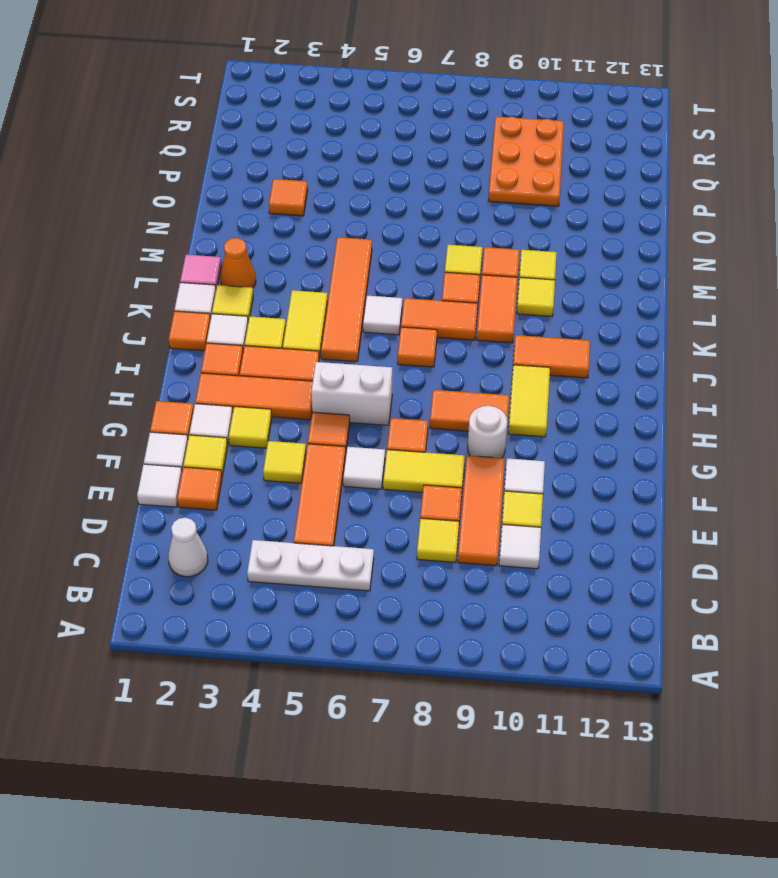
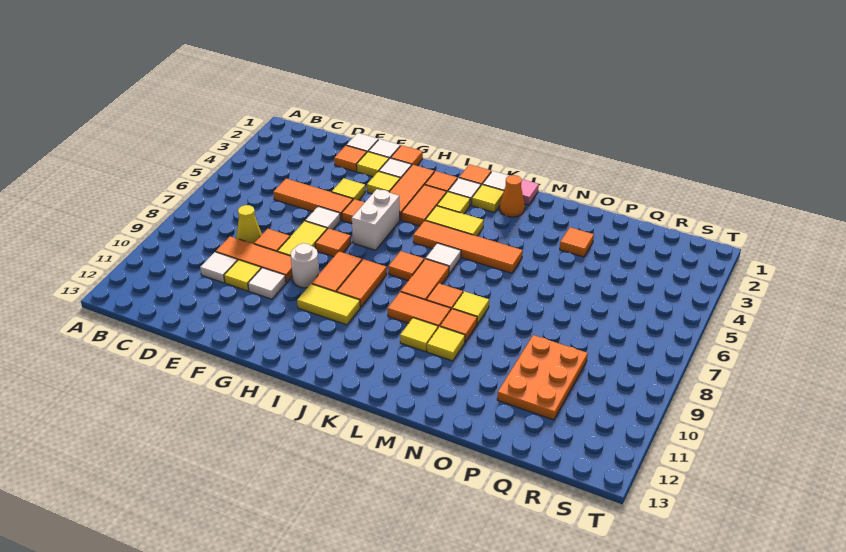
white cone C2 level 1 -> none
white plate C4:C6 level 1 -> none
yellow tile D8 level 1 -> yellow cone D8 level 1
orange tile J10:J11 level 1 -> orange tile I8:I9 level 1
orange plate P9:R10 level 1 -> orange plate P9:Q11 level 1

